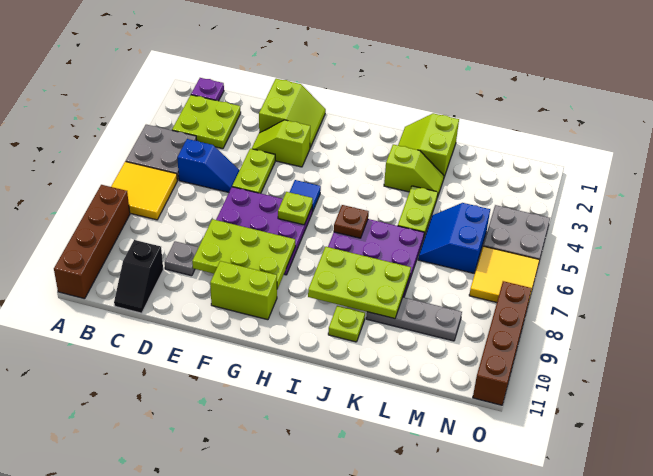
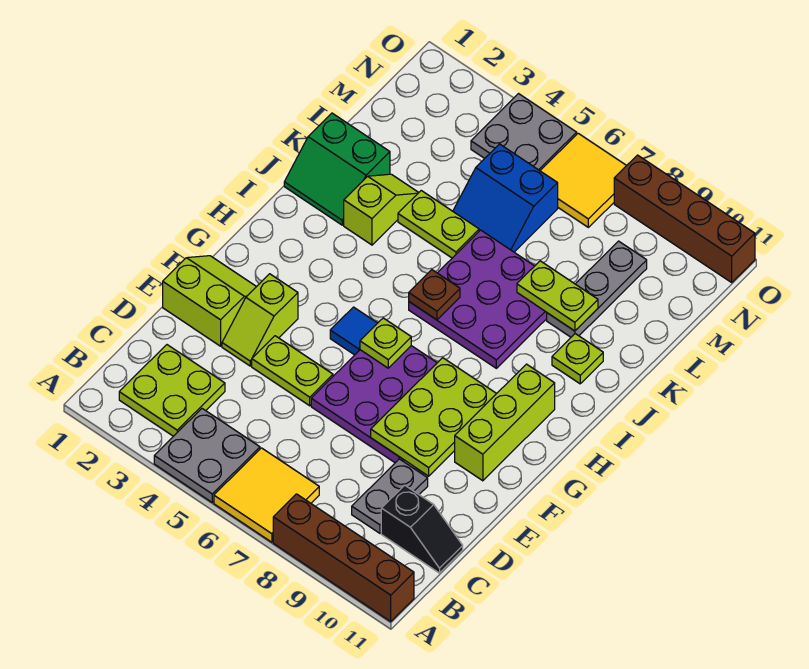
purple plate B1 level 1 -> none
blue slope C5:D5 level 1 top C -> none
grey plate D9 level 1 -> grey plate C9:D9 level 1
lime brick F10:G10 level 1 -> lime brick F10:H10 level 1
lime plate I8:K9 level 2 -> lime plate K8:K9 level 2
lime slope J1:K2 level 1 top K -> green slope J1:K2 level 1 top K

